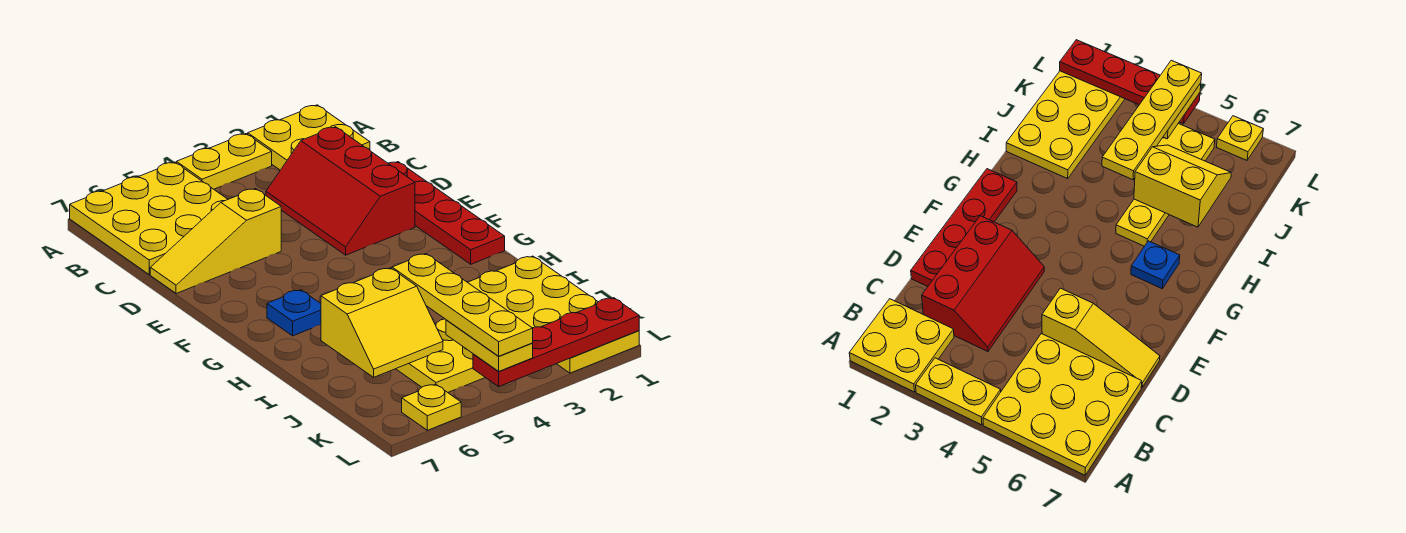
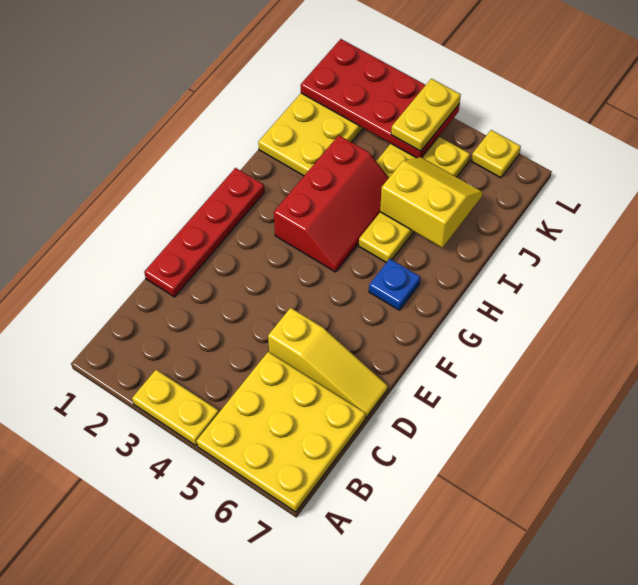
yellow plate A1:B2 level 1 -> none
red slope C2:E3 level 1 top 2 -> red slope G3:I4 level 1 top 3
yellow plate I4:L4 level 4 -> none
red plate L1:L4 level 2 -> red plate K1:L4 level 2

